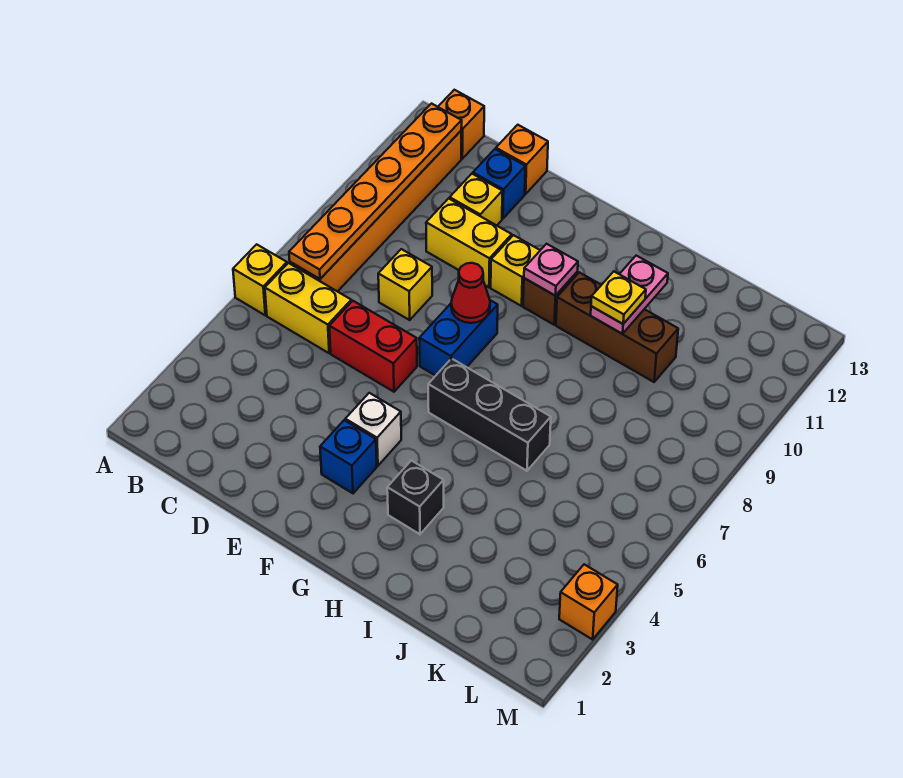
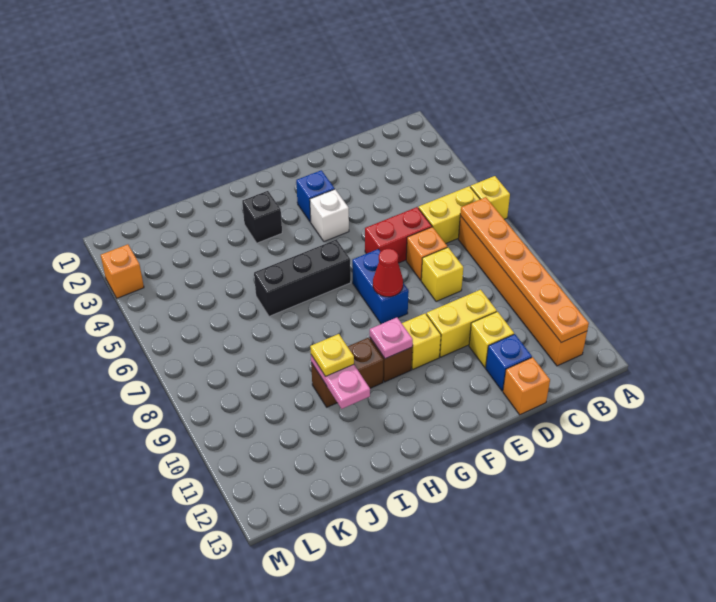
orange brick B13 level 1 -> orange brick D7 level 1
brown brick H10:J10 level 1 -> brown brick H10:I10 level 1

